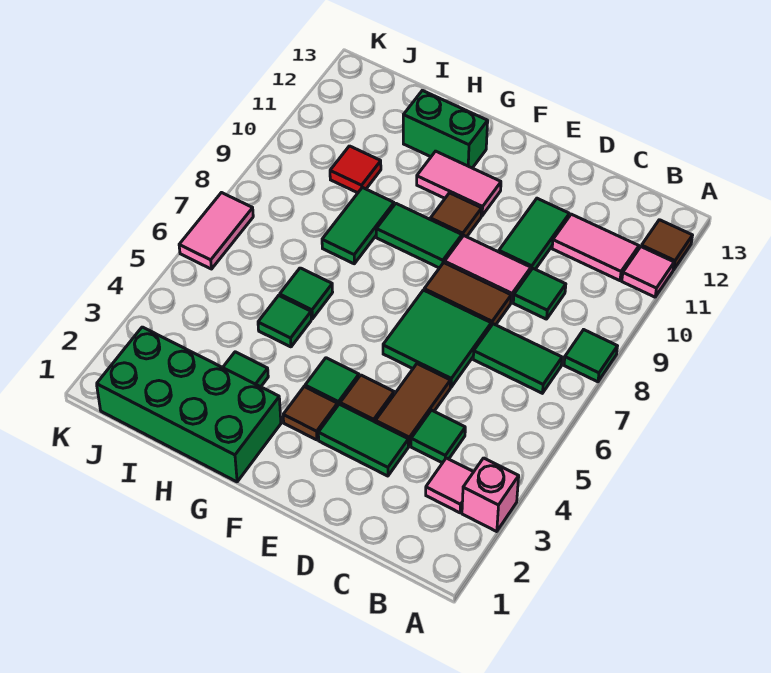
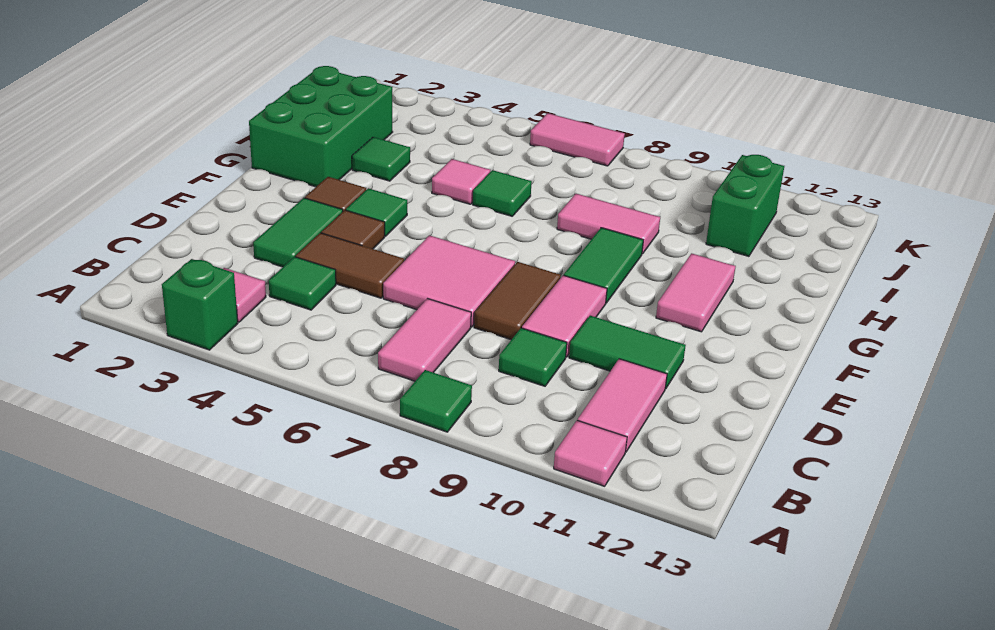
pink brick A3 level 1 -> green brick A3 level 1
brown tile A12 level 1 -> none
green tile B7:C7 level 1 -> pink tile B7:C7 level 1
green tile D6:E7 level 1 -> pink tile D6:E7 level 1
brown tile F10 level 1 -> none
green brick G1:J2 level 1 -> green brick G1:I2 level 1
green brick G12:H12 level 1 -> green brick I11:J11 level 1
green tile H5 level 1 -> pink tile H5 level 1
green tile H8:H9 level 1 -> pink tile H8:H9 level 1
red tile I10 level 1 -> none

